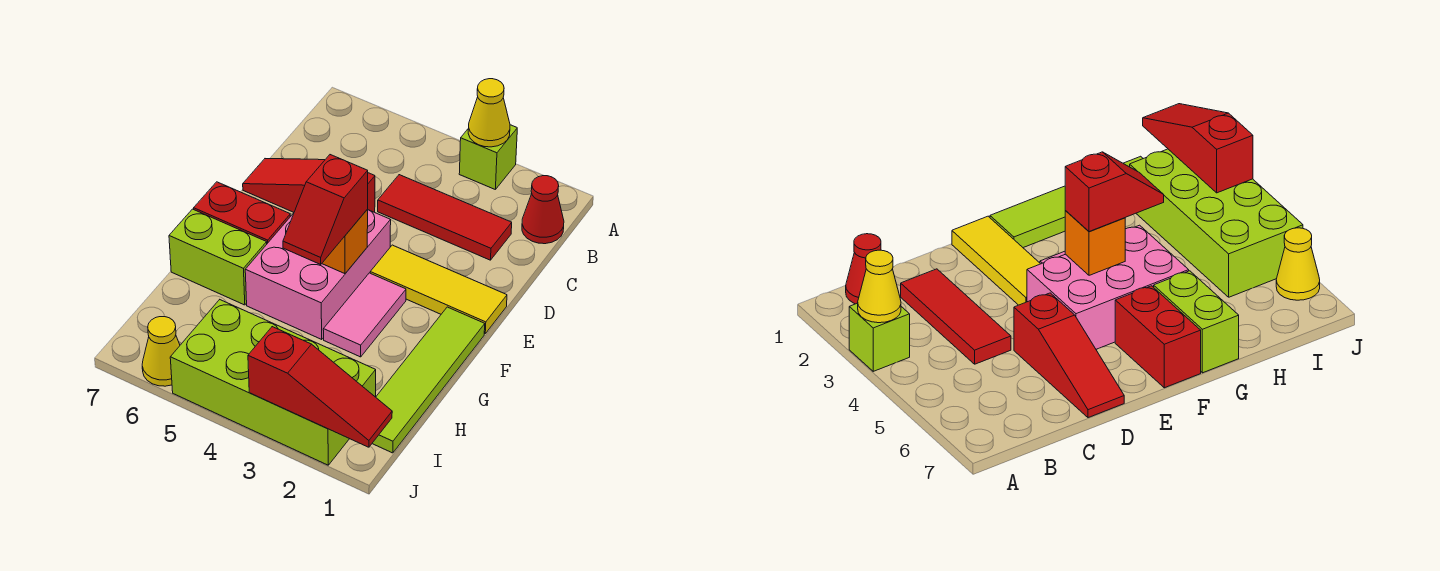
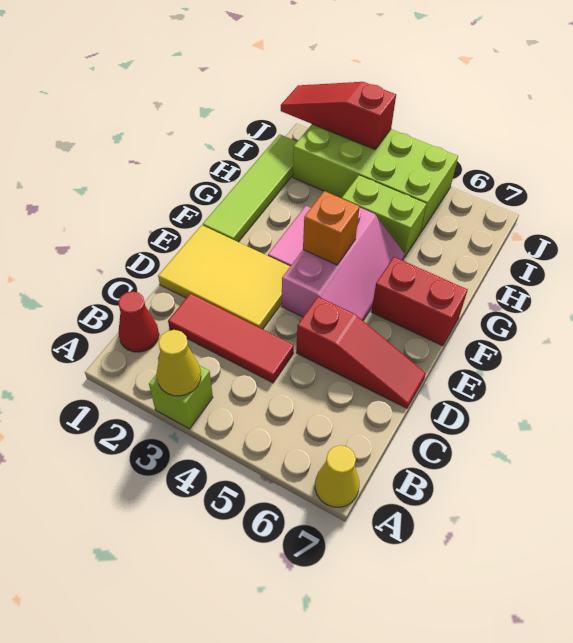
yellow tile E1:E3 level 1 -> yellow tile D1:E3 level 1
pink brick E4:G5 level 1 -> pink slope E4:G5 level 1 top 4
red slope F4:G4 level 3 top F -> none
lime brick G6:G7 level 1 -> lime brick H4:H5 level 1
yellow cone J6 level 1 -> yellow cone A7 level 1

